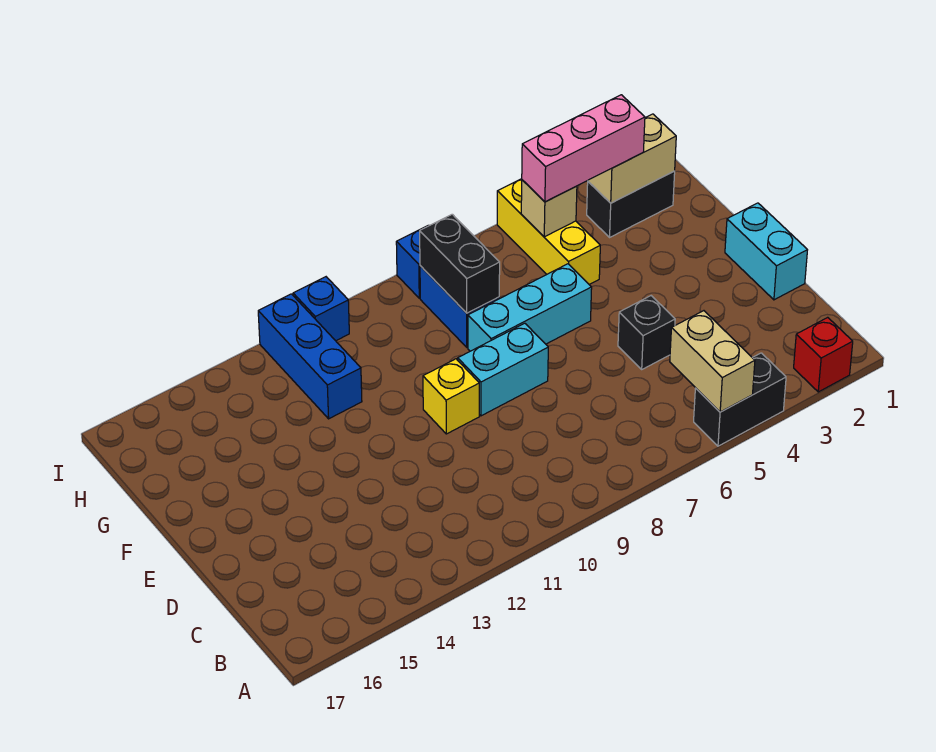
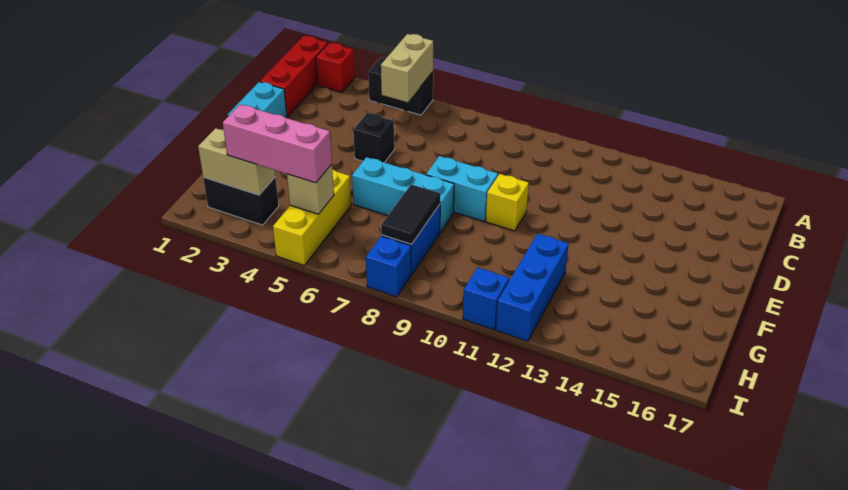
none -> red brick A1:C1 level 1
black brick G8:H8 level 2 -> black tile G8:H8 level 2

